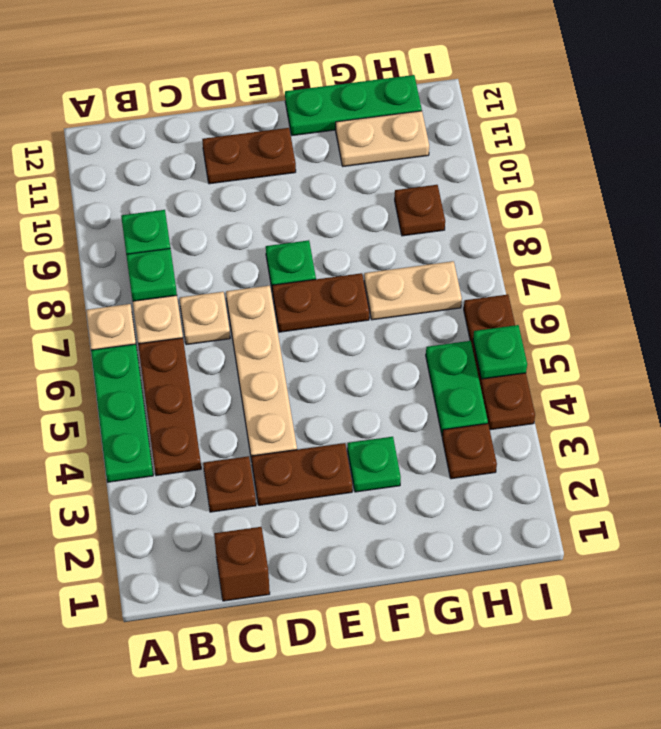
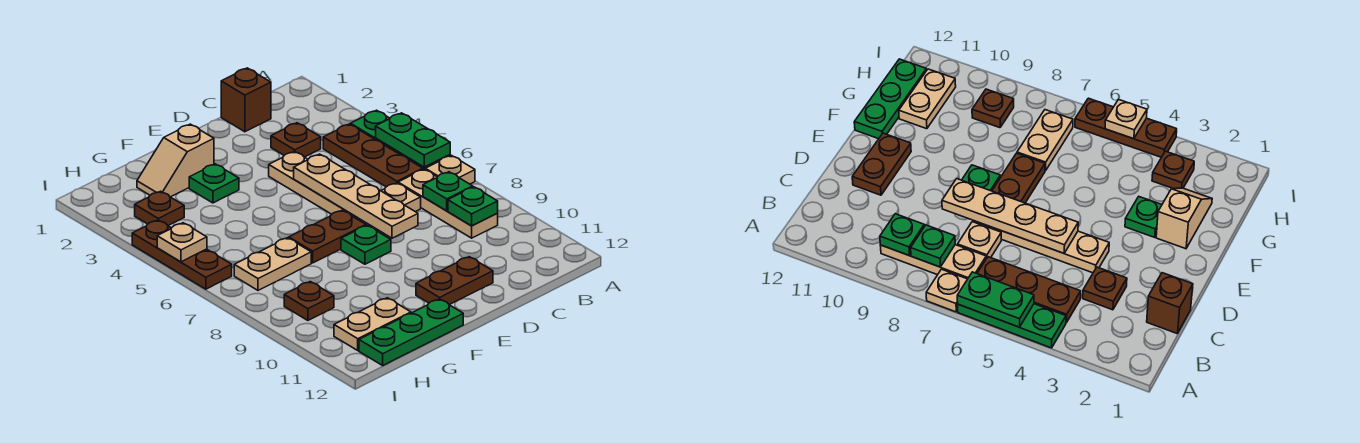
brown plate D3:E3 level 1 -> none
none -> tan plate D5:D8 level 2
none -> tan slope F2:G2 level 1 top F
green plate H4:H5 level 1 -> green plate A5:A6 level 2
green plate I5 level 2 -> tan plate I5 level 2

